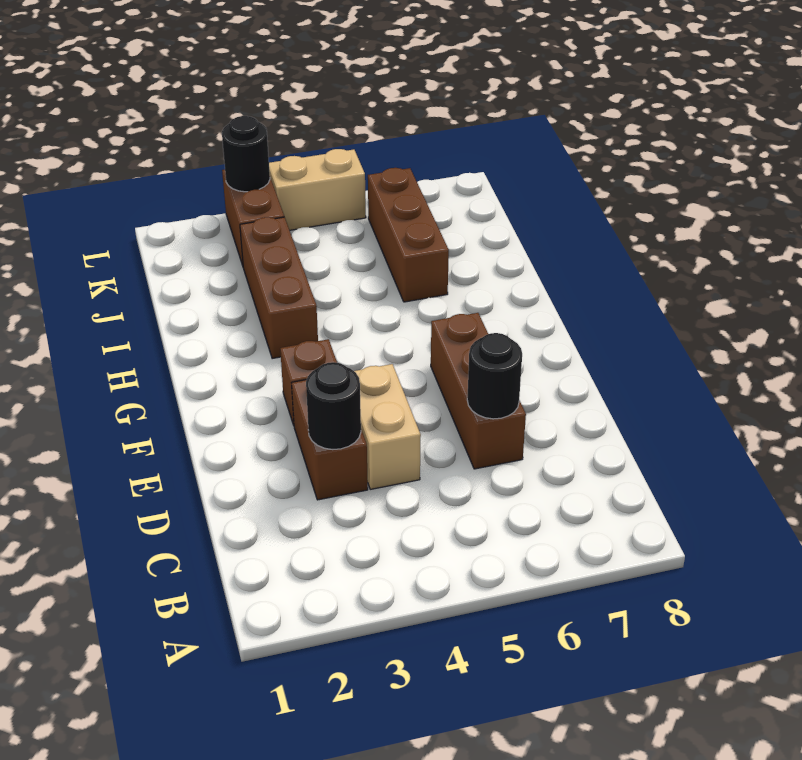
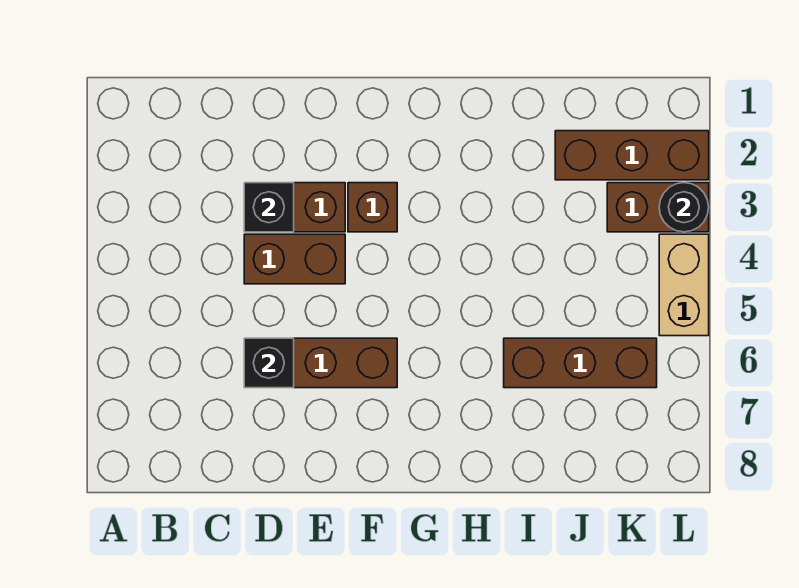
black round brick D3 level 2 -> black brick D3 level 2
tan brick D4:E4 level 1 -> brown brick D4:E4 level 1
black round brick D6 level 2 -> black brick D6 level 2
brown brick H3:J3 level 1 -> brown brick J2:L2 level 1

